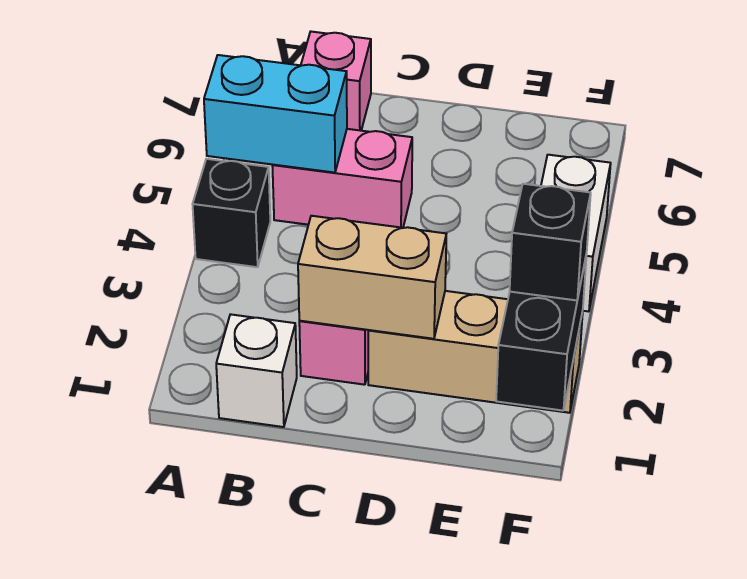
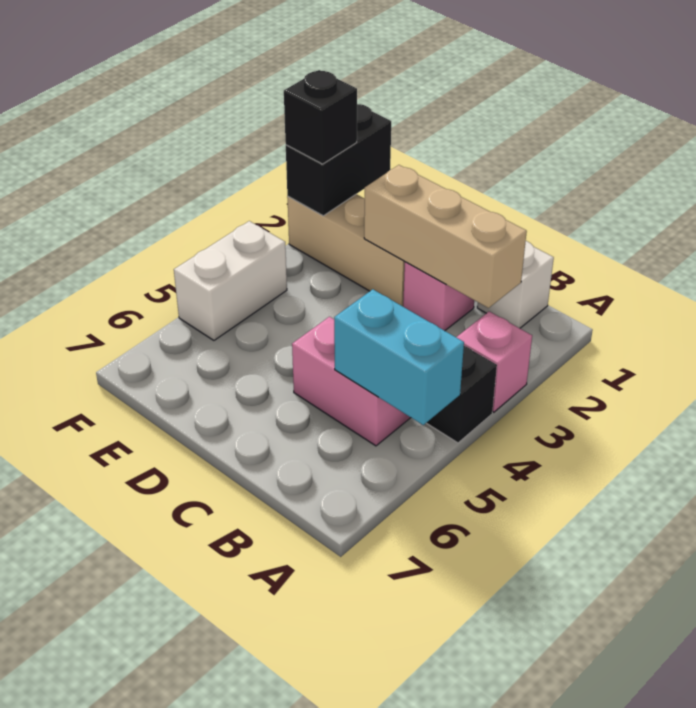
pink brick B7 level 1 -> pink brick A3 level 1
tan brick C2:D2 level 2 -> tan brick B2:D2 level 2

